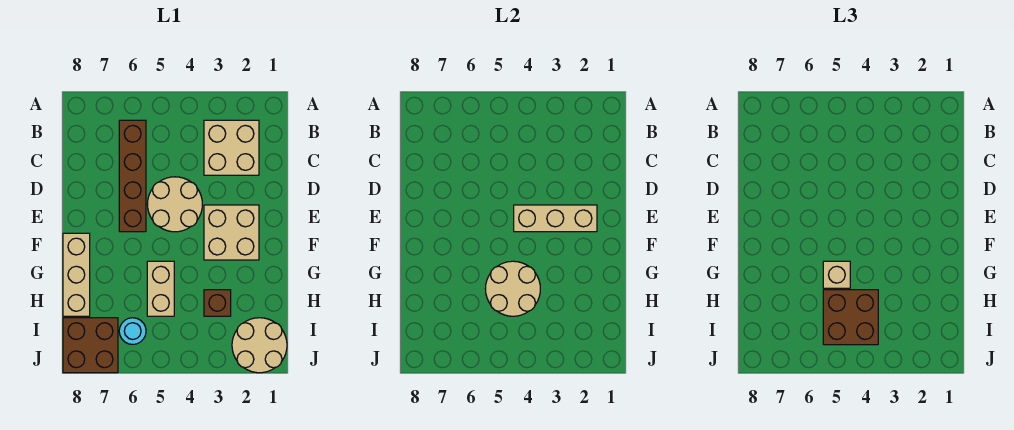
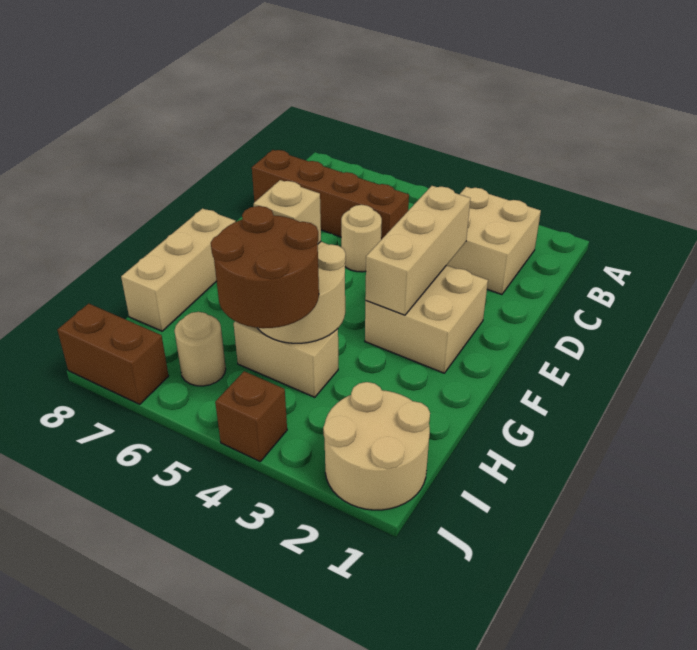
brown brick B6:E6 level 1 -> brown brick C5:C8 level 1
tan round brick D4:E5 level 1 -> tan round brick D5 level 1
tan brick E2:E4 level 2 -> tan brick D3:F3 level 2
tan brick G5:H5 level 1 -> tan brick H4:H5 level 1
brown brick H3 level 1 -> brown brick J4 level 1
brown brick H4:I5 level 3 -> brown round brick H4:I5 level 3
cyan round brick I6 level 1 -> tan round brick I6 level 1
brown brick I7:J8 level 1 -> brown brick J7:J8 level 1

